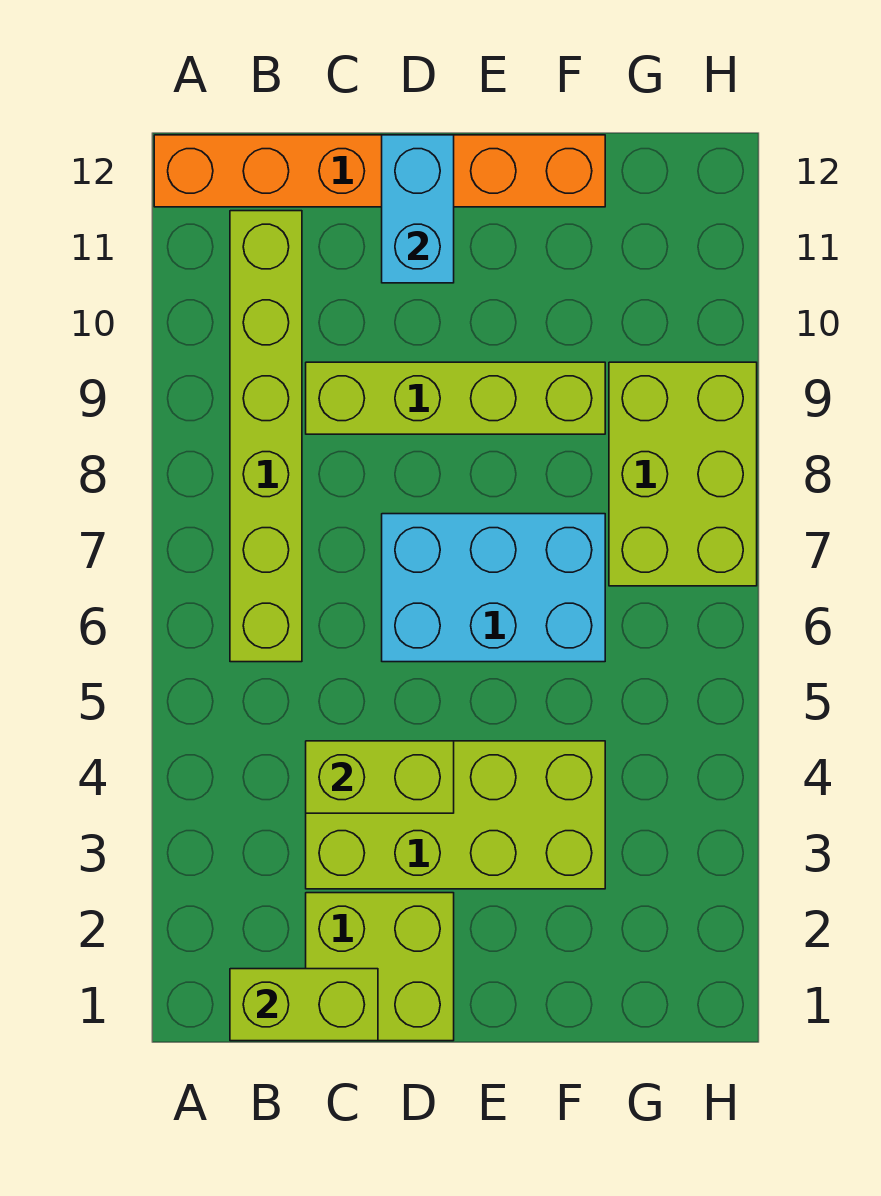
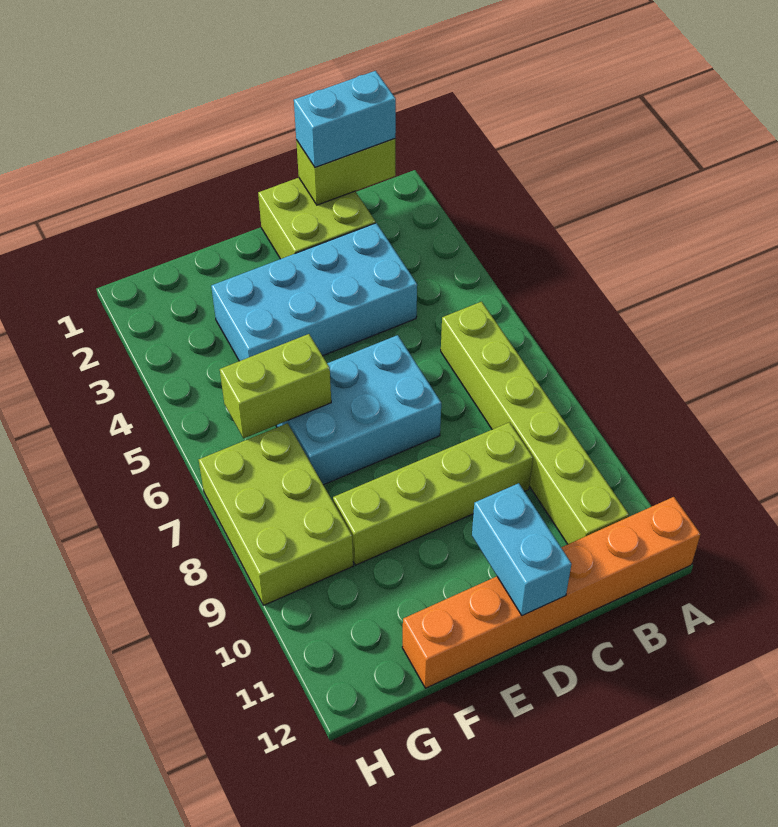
none -> cyan brick B1:C1 level 3
lime brick C3:F4 level 1 -> cyan brick C3:F4 level 1
lime brick C4:D4 level 2 -> lime brick F6:G6 level 2

